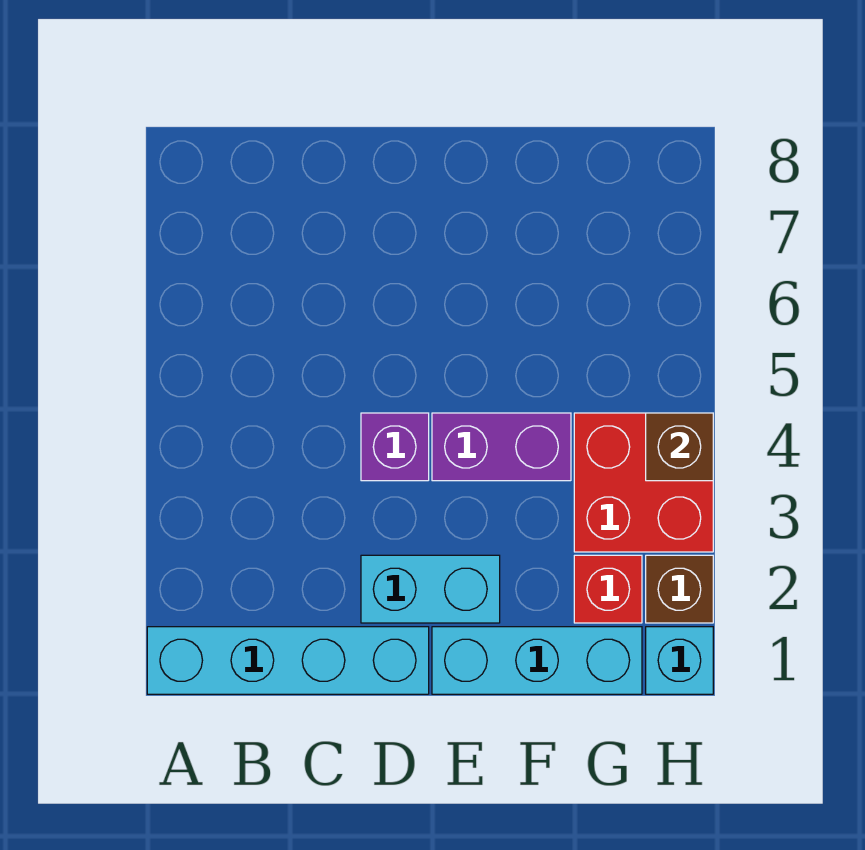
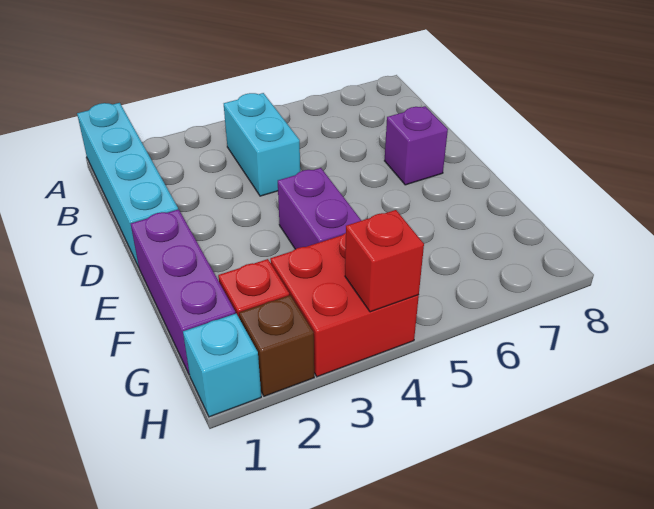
cyan brick D2:E2 level 1 -> cyan brick B4:C4 level 1
purple brick D4 level 1 -> purple brick D7 level 1
cyan brick E1:G1 level 1 -> purple brick E1:G1 level 1
brown brick H4 level 2 -> red brick H4 level 2

